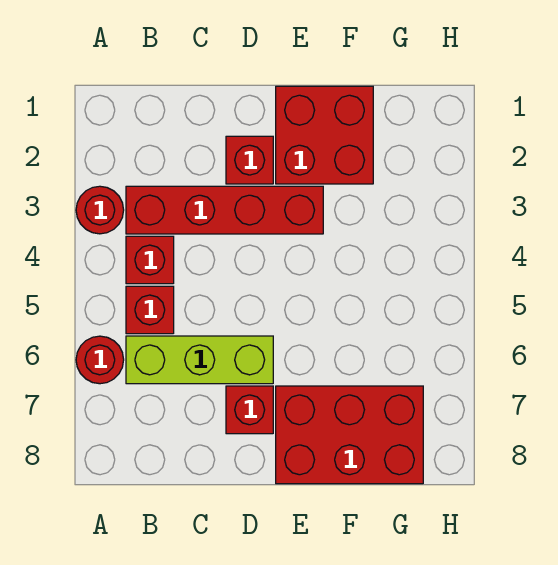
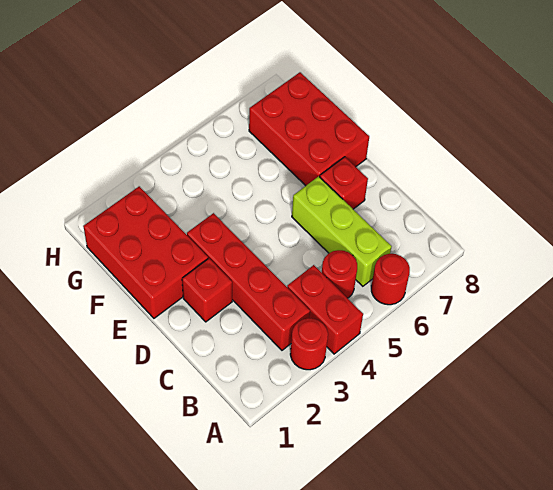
red brick B4 level 1 -> red brick A4:B4 level 1
red brick B5 level 1 -> red round brick B5 level 1
red brick E1:F2 level 1 -> red brick E1:G2 level 1

